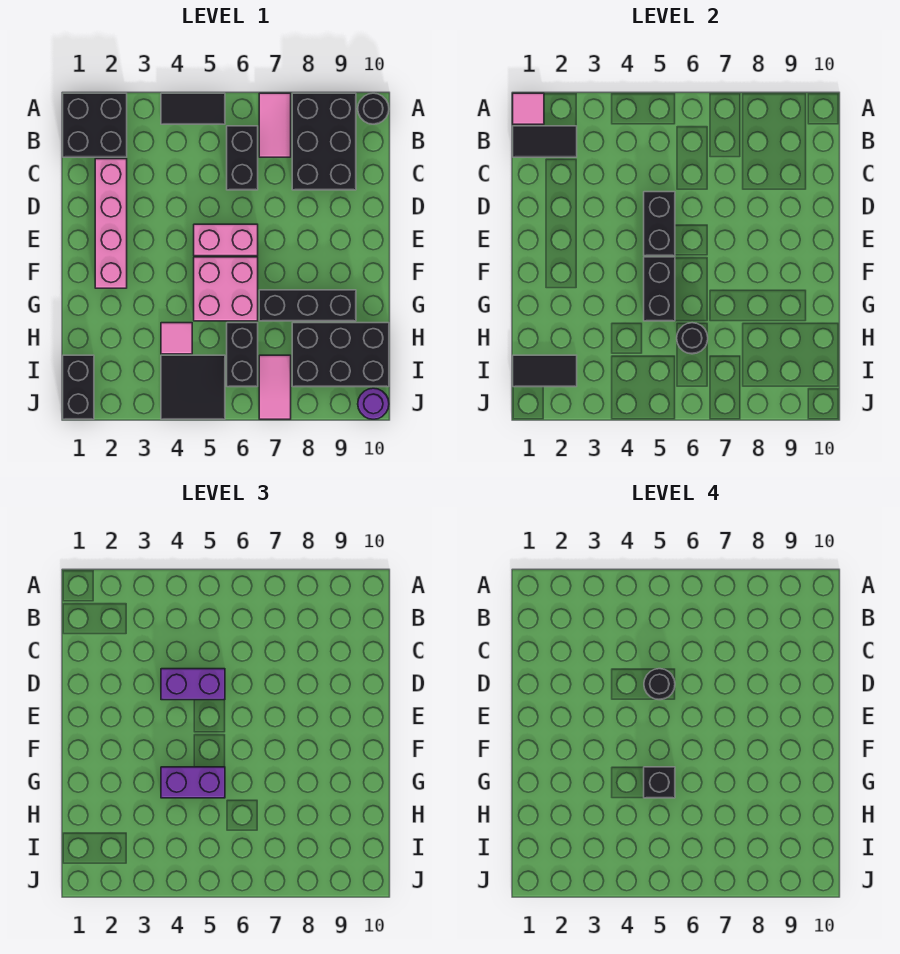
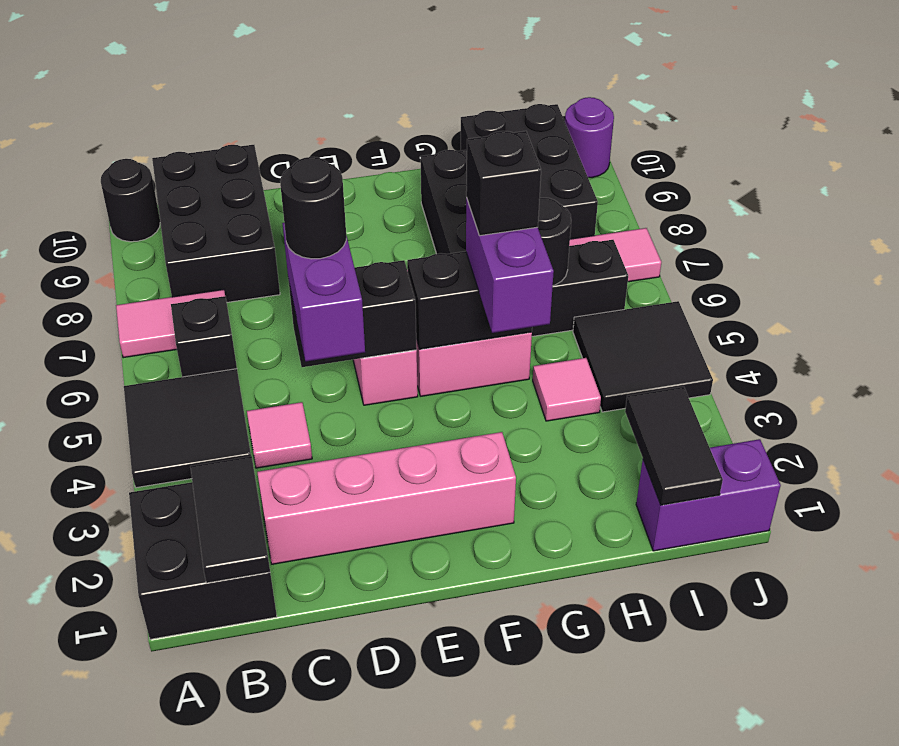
pink tile A1 level 2 -> pink tile C4 level 1
black tile A4:A5 level 1 -> black tile A4:B5 level 1
black brick A8:C9 level 1 -> black brick B8:C10 level 1
black brick B6:C6 level 1 -> black brick B6 level 1
black brick I1:J1 level 1 -> purple brick I1:J1 level 1

